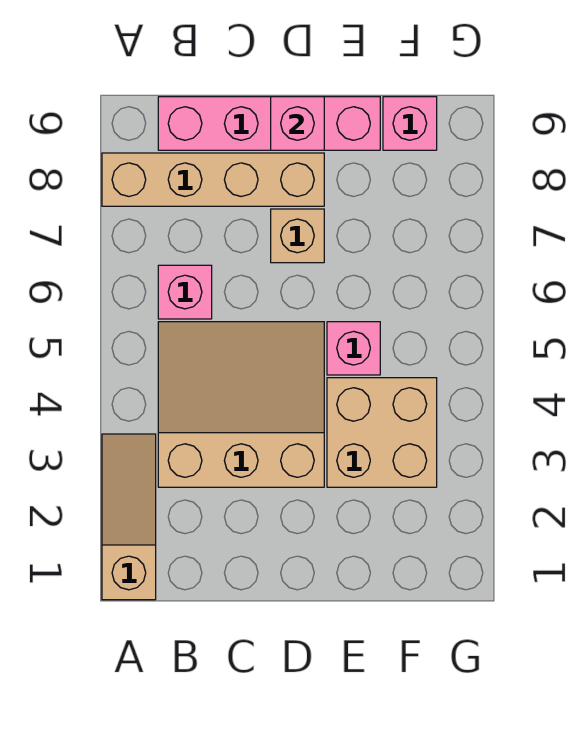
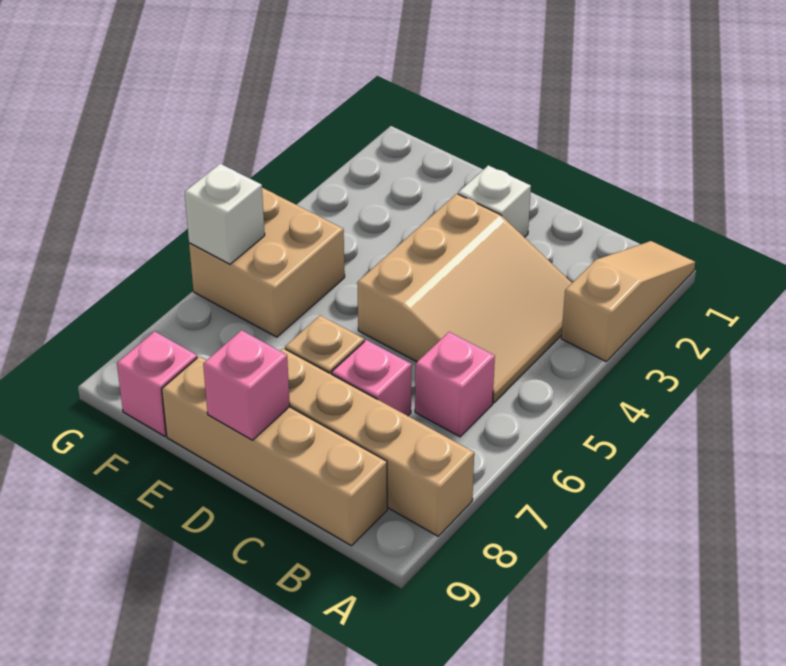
tan slope A1:A3 level 1 top 1 -> tan slope A1:A3 level 1 top 3
tan slope B3:D5 level 1 top 3 -> tan slope B3:D5 level 1 top D
pink brick B9:E9 level 1 -> tan brick B9:E9 level 1
none -> white brick D2 level 1
tan brick E3:F4 level 1 -> tan brick F5:G6 level 1
pink brick E5 level 1 -> pink brick C7 level 1
none -> white brick G6 level 2

